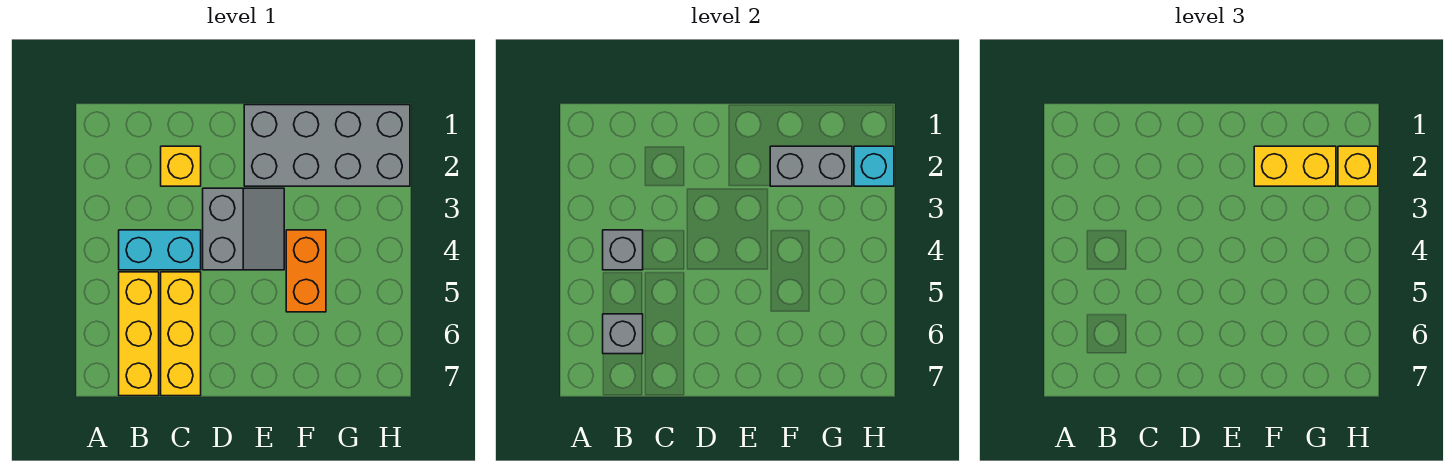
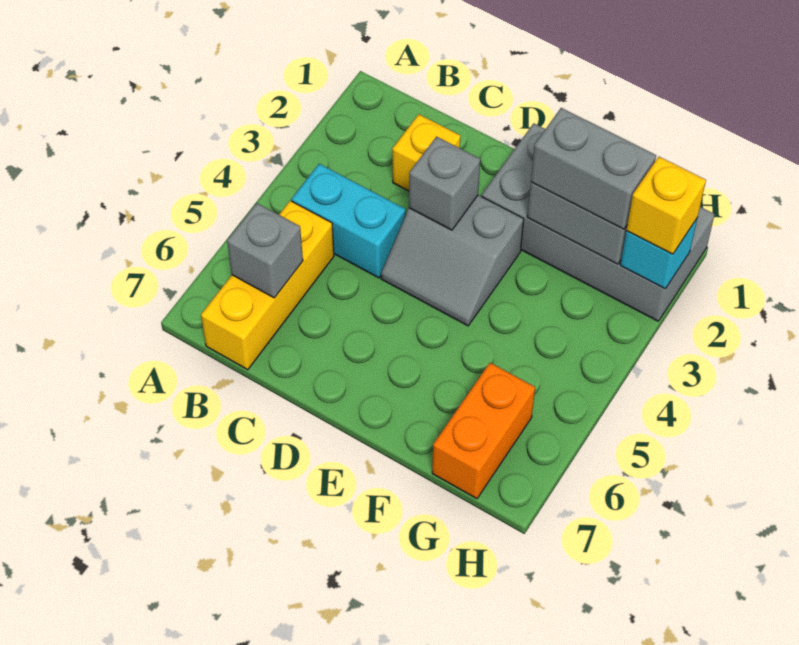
grey brick B4 level 2 -> grey brick D3 level 2
yellow brick C5:C7 level 1 -> none
grey slope D3:E4 level 1 top D -> grey slope D3:E4 level 1 top 3
yellow brick F2:G2 level 3 -> grey brick F2:G2 level 3
orange brick F4:F5 level 1 -> orange brick G6:G7 level 1

